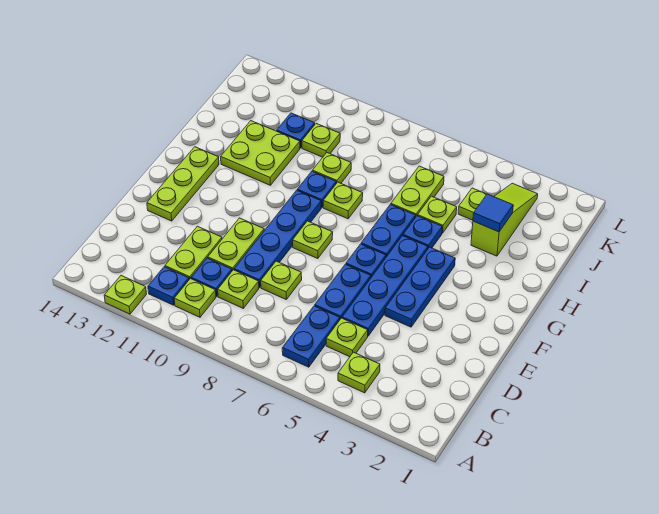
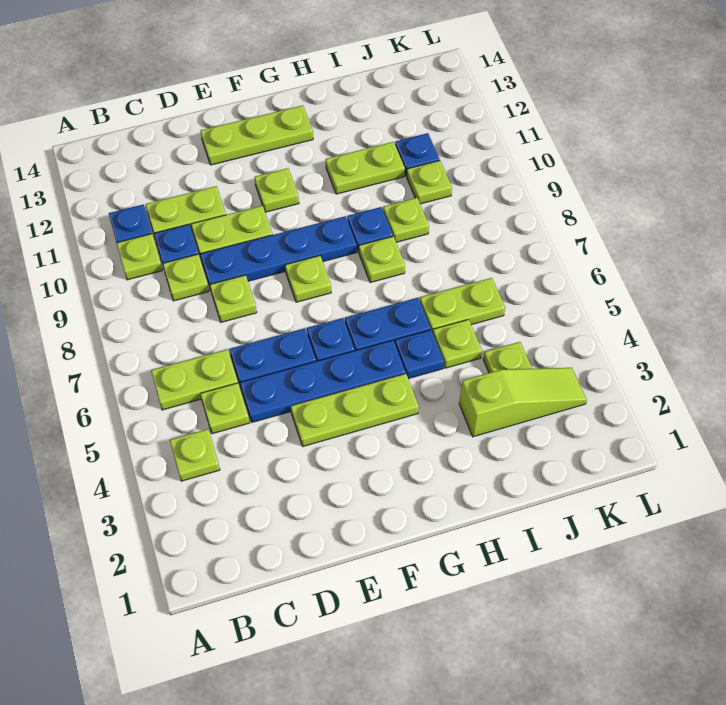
lime plate A12 level 1 -> lime plate F11 level 1
blue plate B6:C6 level 1 -> lime plate B6:C6 level 1
blue plate E4:G4 level 1 -> lime plate E4:G4 level 1
lime plate H11:I12 level 1 -> lime plate H11:I11 level 1
blue tile I3 level 2 -> none

